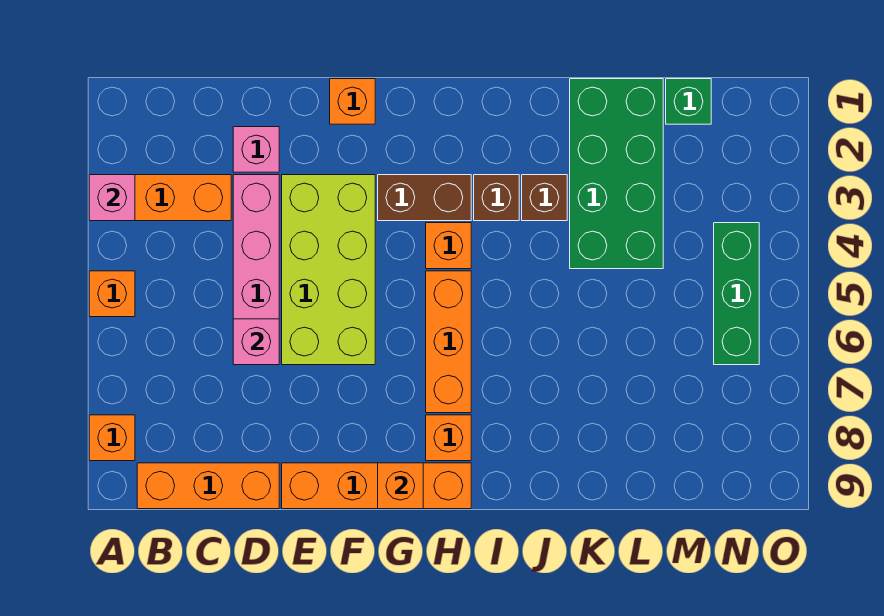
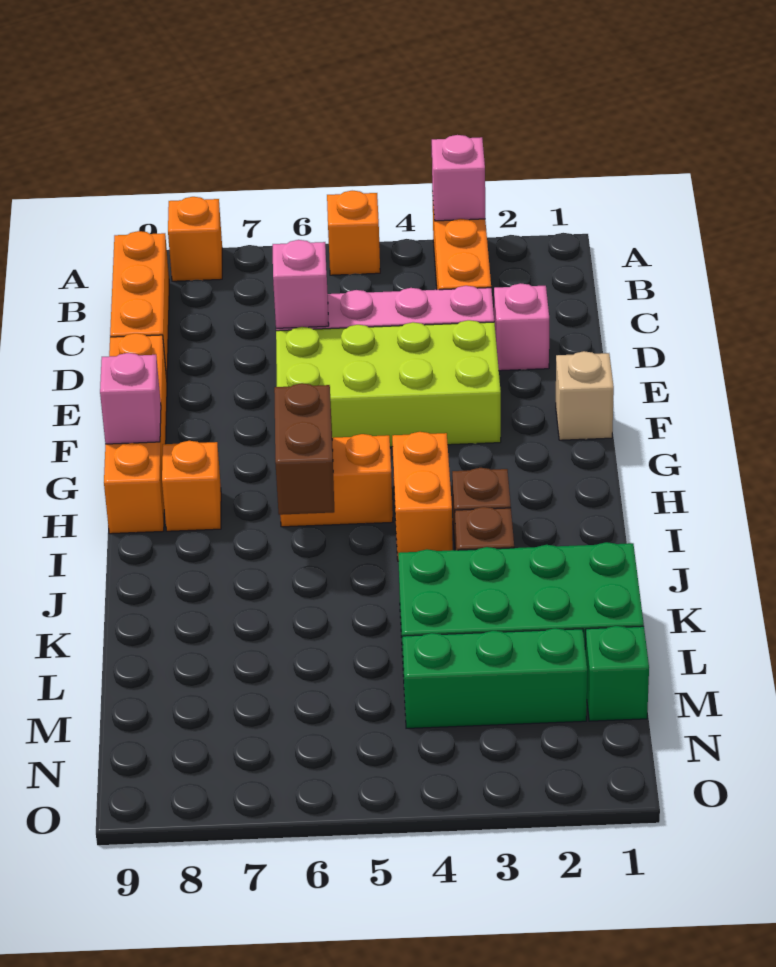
orange brick F1 level 1 -> tan brick F1 level 1
brown brick G3:H3 level 1 -> brown brick H6:I6 level 2
orange brick G9 level 2 -> pink brick G9 level 2
orange brick H4 level 1 -> orange brick H4:I4 level 1
orange brick H5:H7 level 1 -> orange brick H5:H6 level 1
green brick N4:N6 level 1 -> green brick M2:M4 level 1

